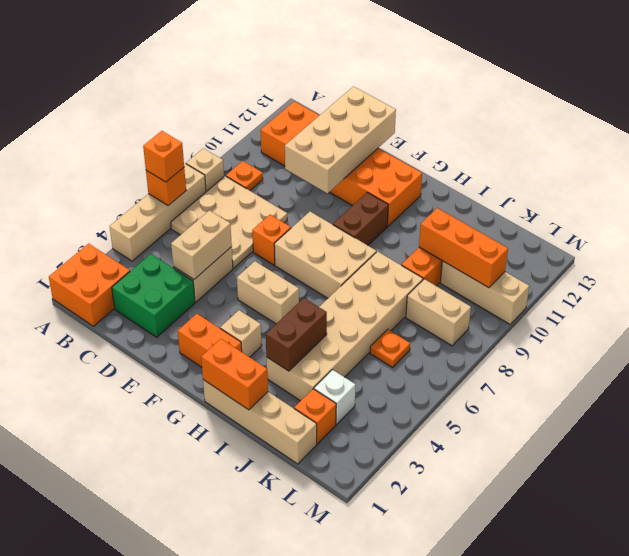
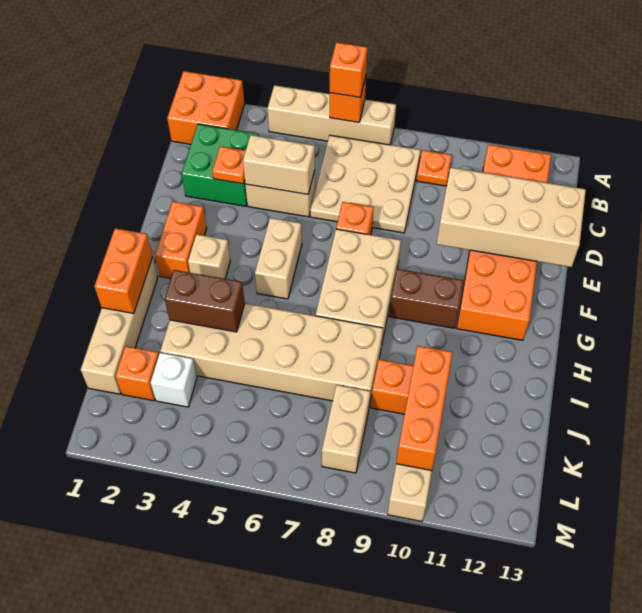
tan brick A8 level 1 -> none
orange plate K6 level 1 -> orange plate D3 level 2

